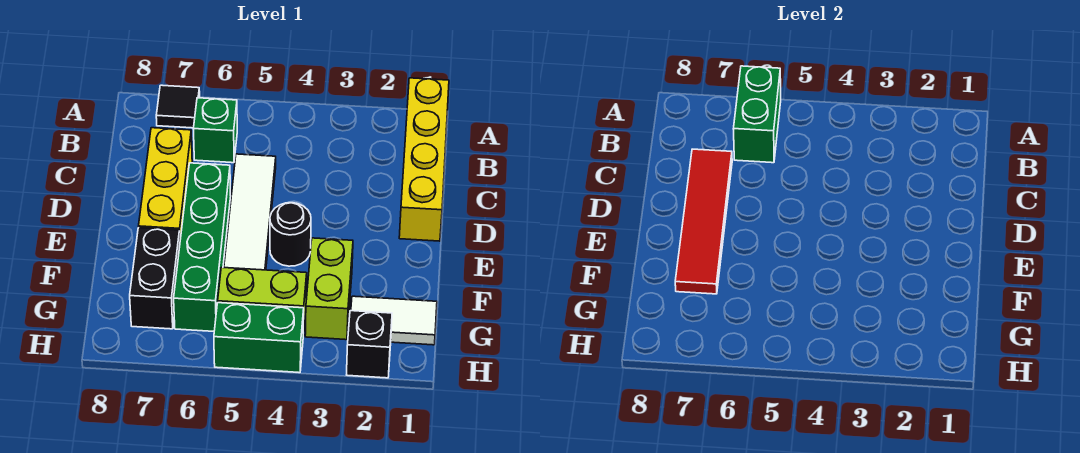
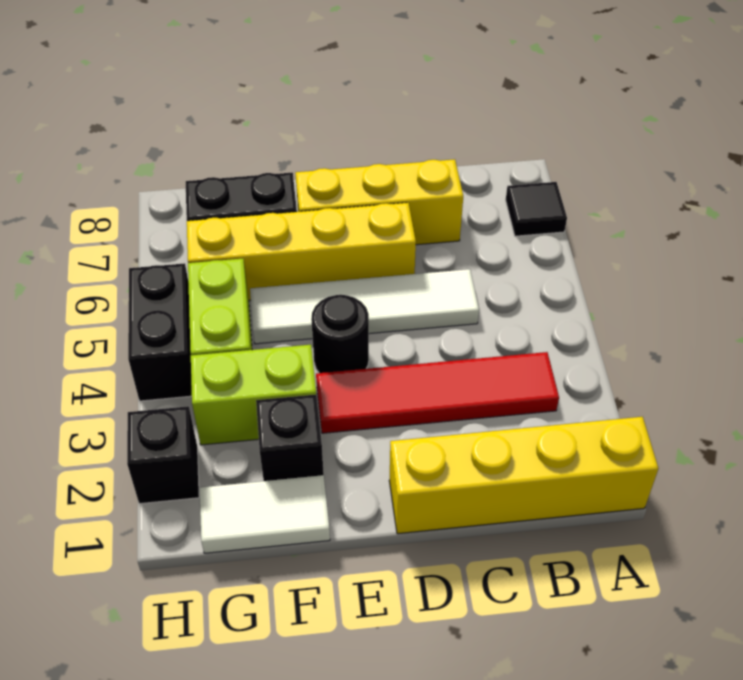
green brick A6:B6 level 2 -> none
green brick B6 level 1 -> none
red tile C7:F7 level 2 -> red tile B3:E3 level 1
green brick D6:G6 level 1 -> yellow brick D6:G6 level 1
none -> black brick F2 level 1
white tile G1:G2 level 1 -> white tile F1:G1 level 1
green brick H4:H5 level 1 -> black brick H4:H5 level 1

